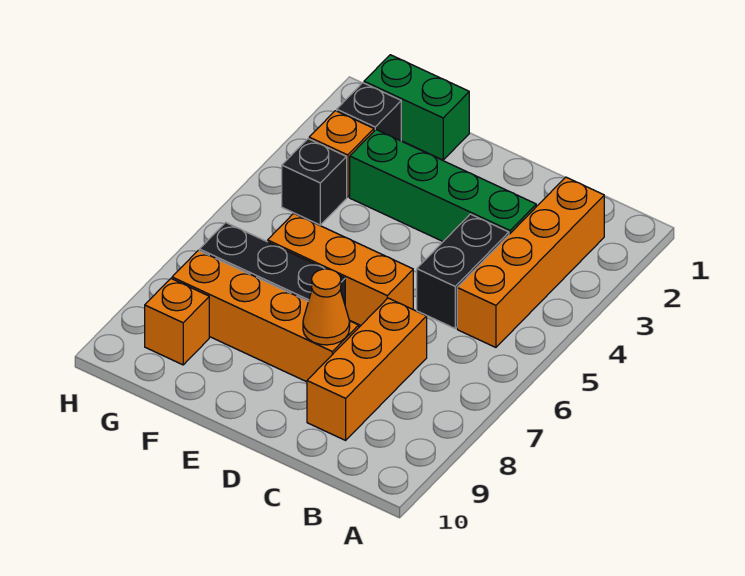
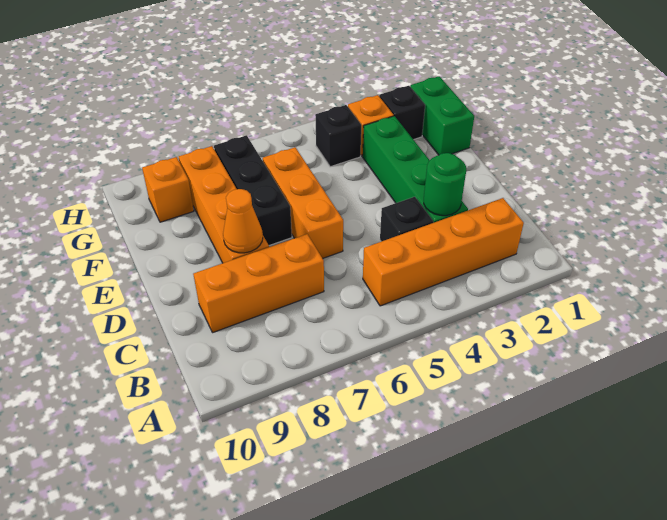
none -> green round brick C3 level 2
black brick C4:C5 level 1 -> black brick C4 level 1

